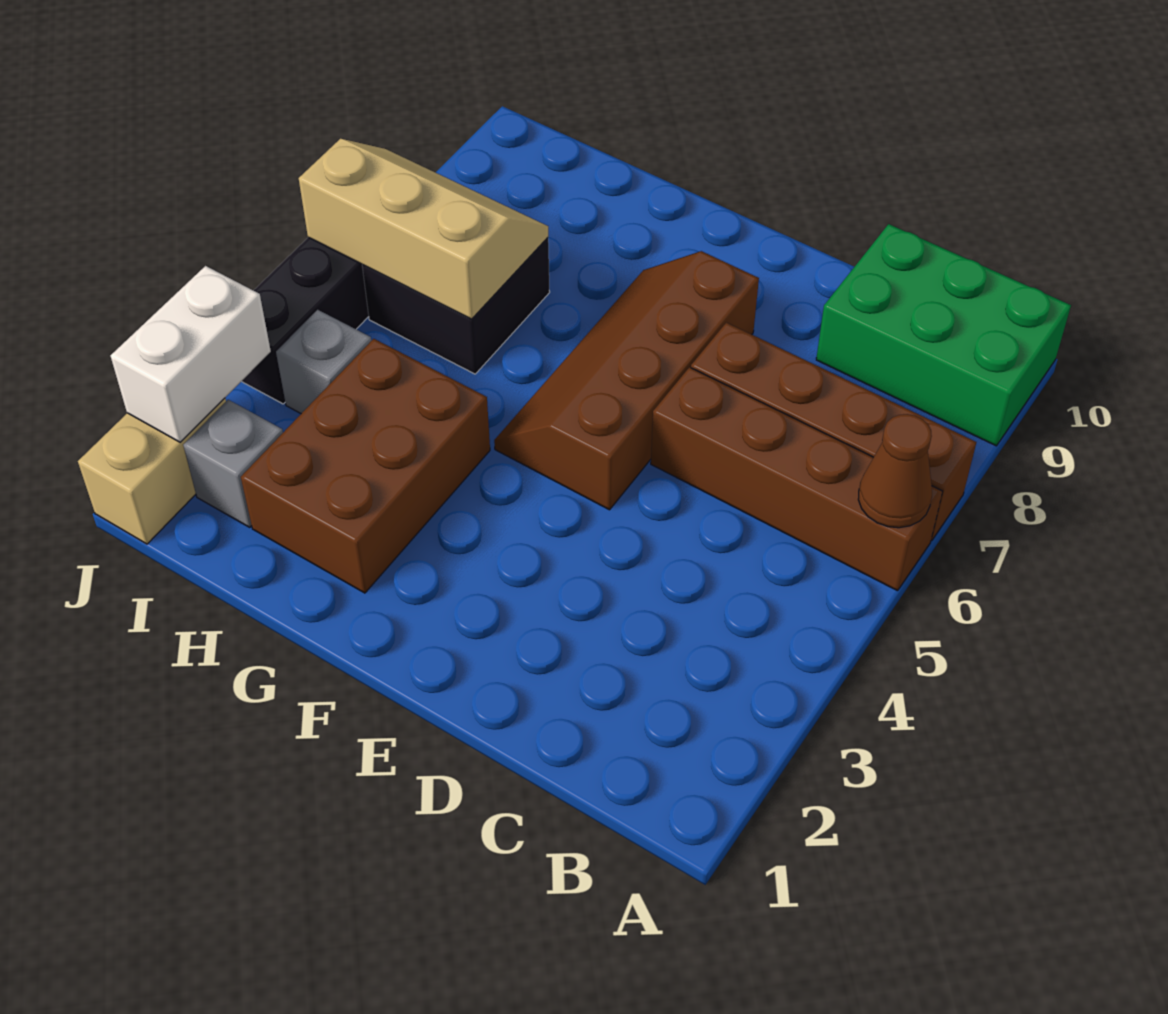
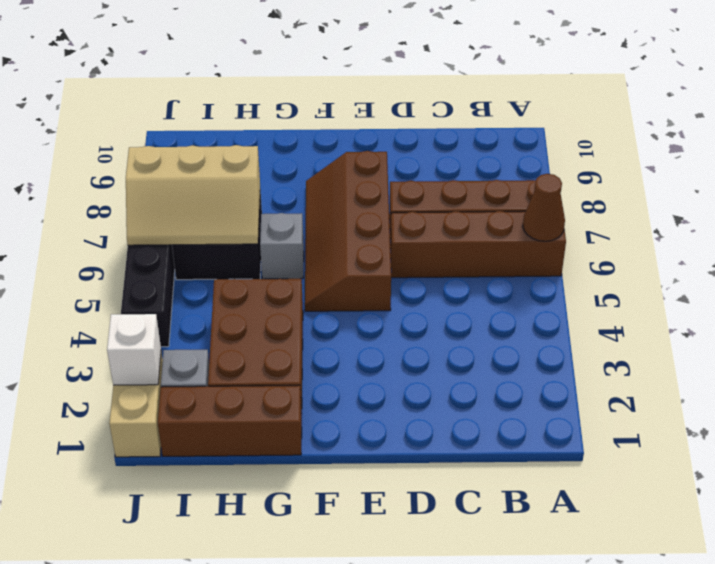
green brick A9:C10 level 1 -> none
none -> brown brick G1:I1 level 1
tan slope H6:J7 level 2 top 6 -> tan slope H6:J7 level 2 top 7
grey brick I4 level 1 -> grey brick G6 level 1
white brick J2:J3 level 2 -> white brick J2 level 2

